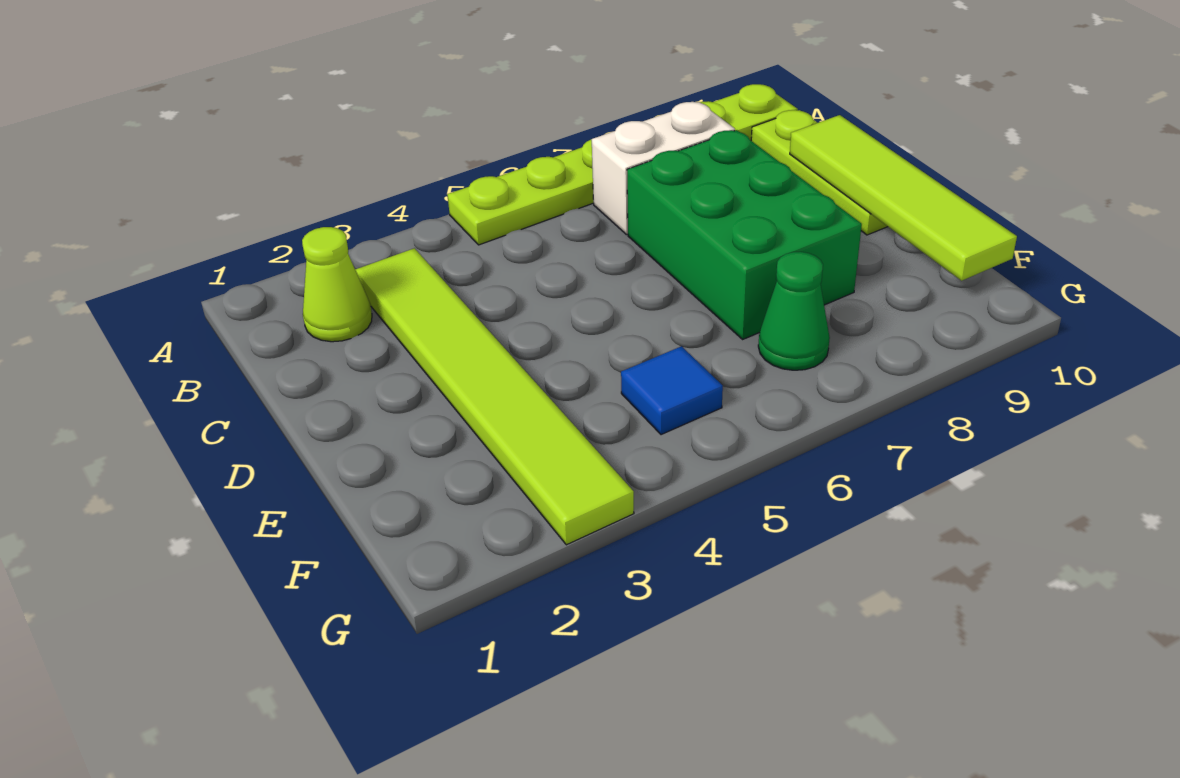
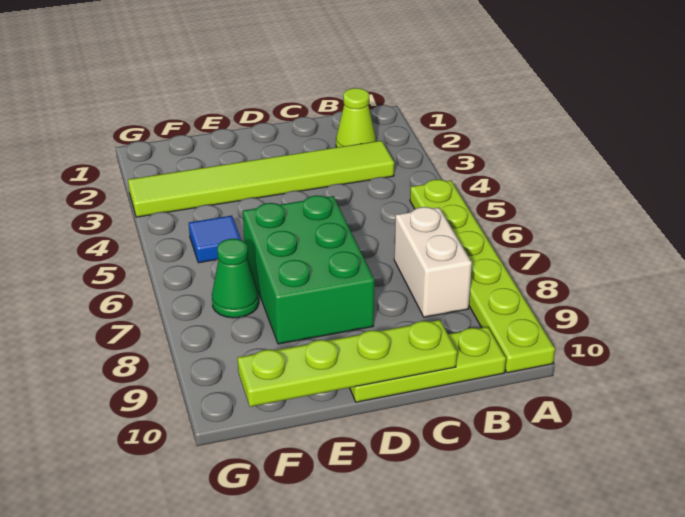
green brick C7:E8 level 1 -> green brick D6:E8 level 1
lime tile C10:F10 level 2 -> lime plate C10:F10 level 2

